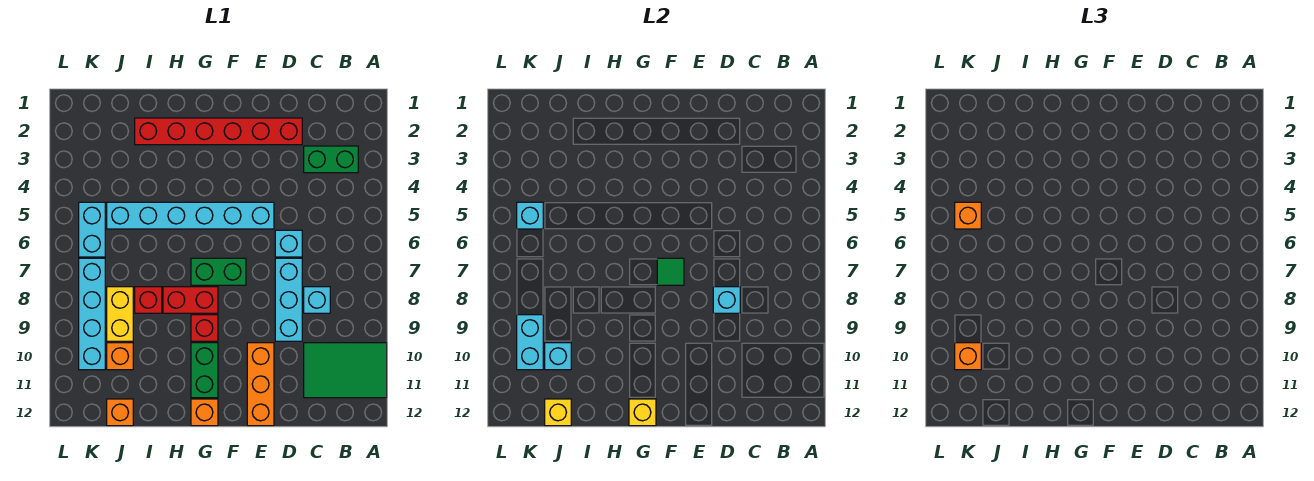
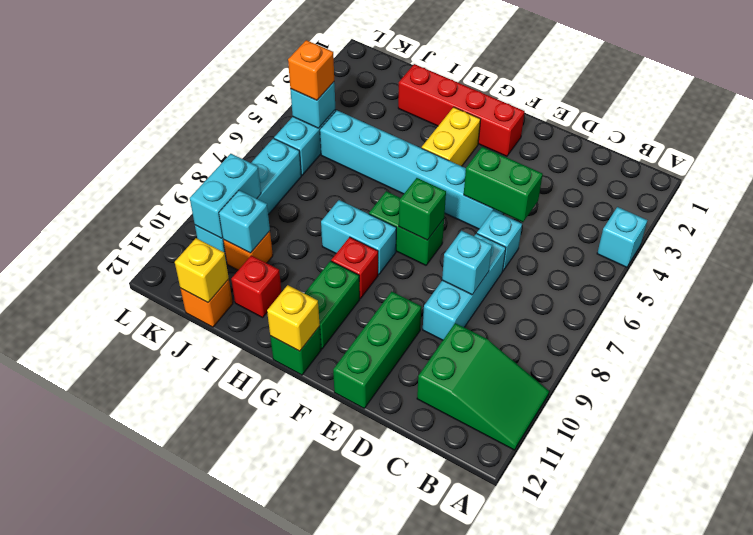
green tile A10:C11 level 1 -> green slope A10:C11 level 1 top C
green brick B3:C3 level 1 -> green brick D5:E5 level 2
cyan brick C8 level 1 -> cyan brick A4 level 1
red brick D2:I2 level 1 -> red brick F2:I2 level 1
orange brick E10:E12 level 1 -> green brick E10:E12 level 1
green tile F7 level 2 -> green brick F7 level 2
red brick G8:H8 level 1 -> cyan brick G8:H8 level 1
orange brick G12 level 1 -> green brick G12 level 1
red brick I8 level 1 -> red brick I11 level 1
yellow brick J8:J9 level 1 -> yellow brick G3:G4 level 1
orange brick K10 level 3 -> none

